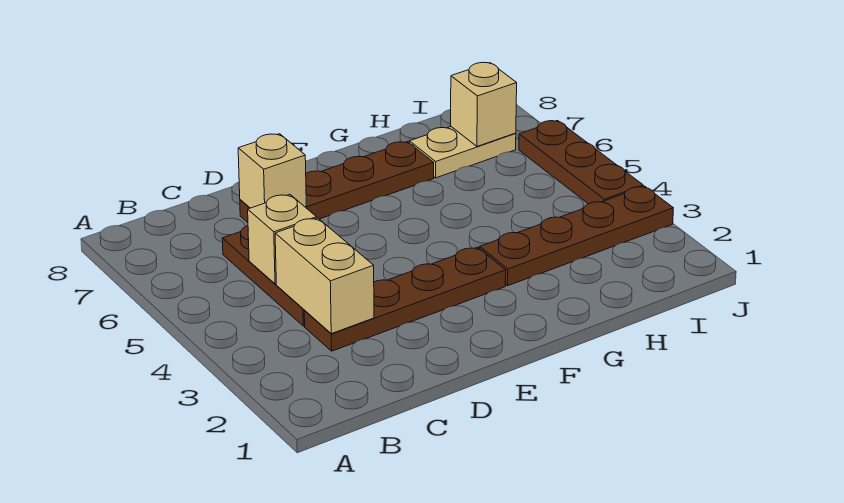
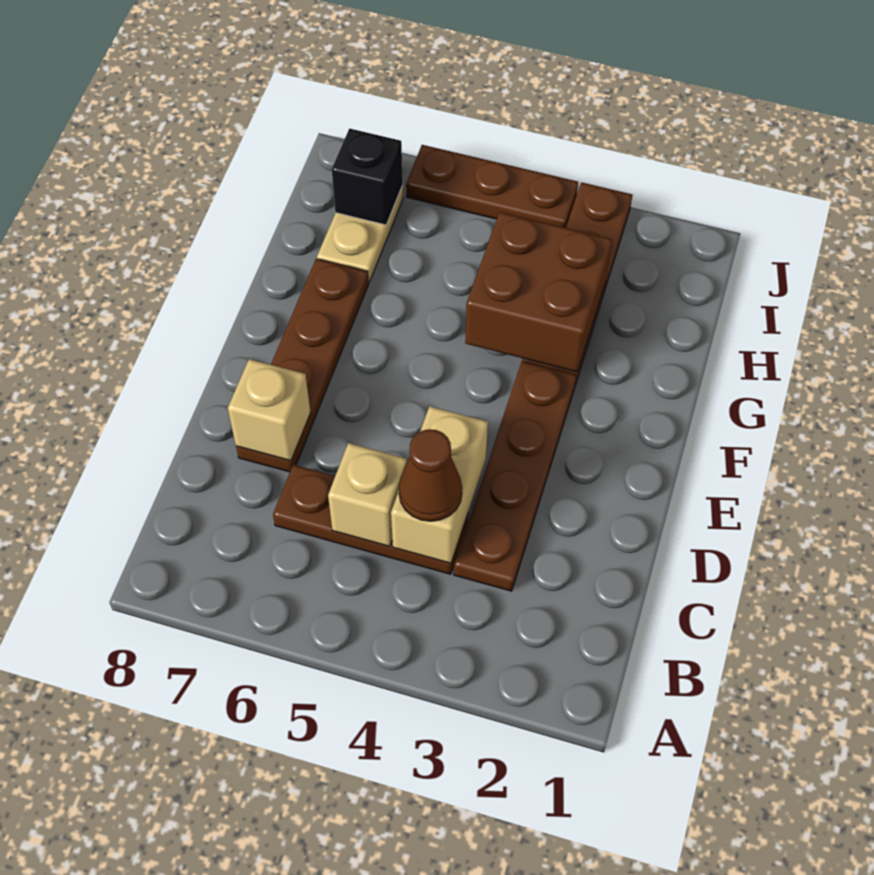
tan brick C3:C4 level 2 -> tan brick C4:D4 level 2
none -> brown cone C4 level 3
none -> brown brick G3:H4 level 2
tan brick I7 level 2 -> black brick I7 level 2

